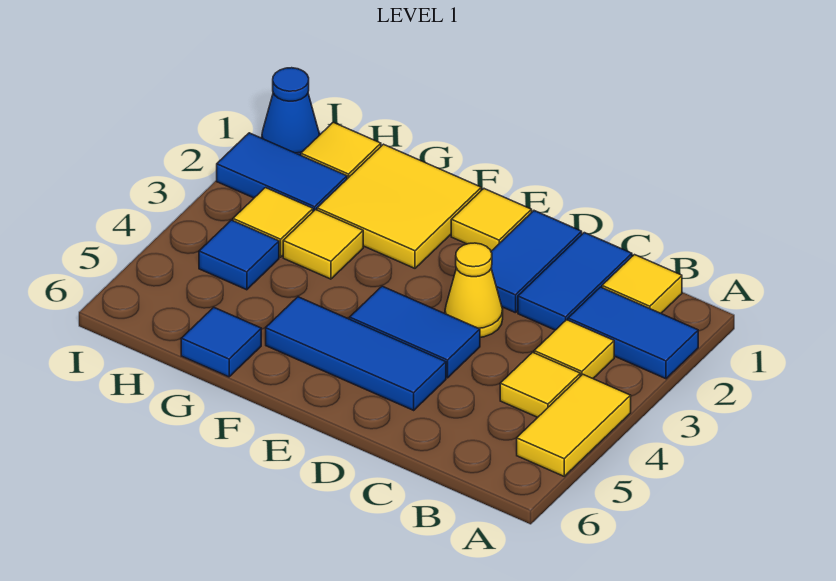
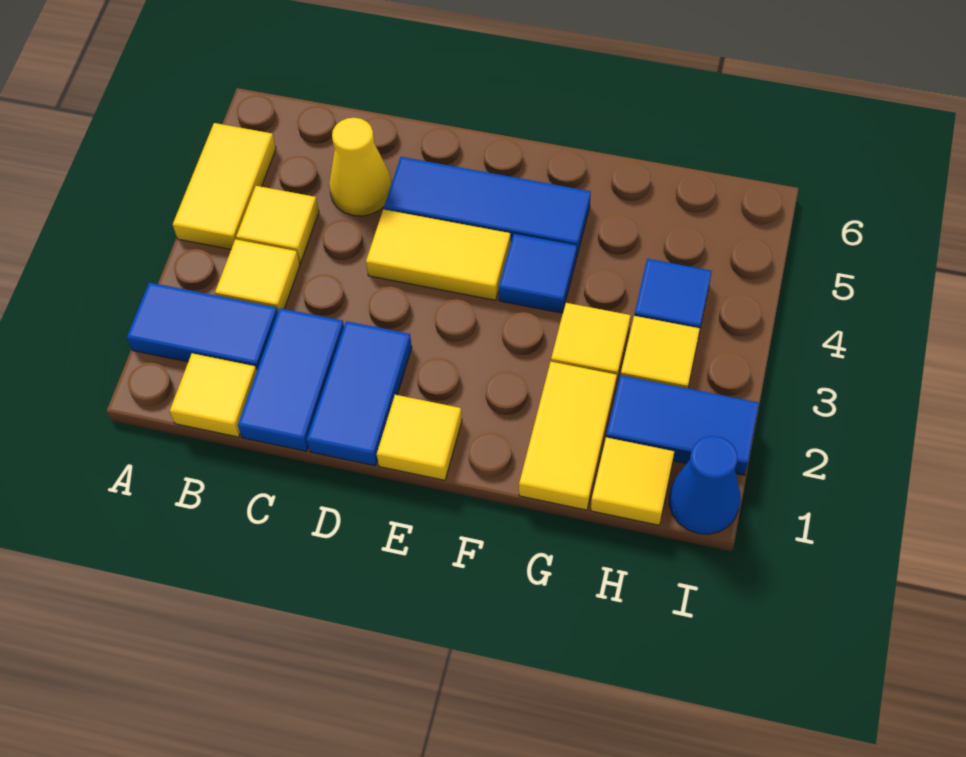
yellow cone D3 level 1 -> yellow cone C5 level 1
blue tile D4:E4 level 1 -> yellow tile D4:E4 level 1
yellow tile F1:G2 level 1 -> yellow tile G1:G2 level 1
blue tile G6 level 1 -> blue tile F4 level 1

